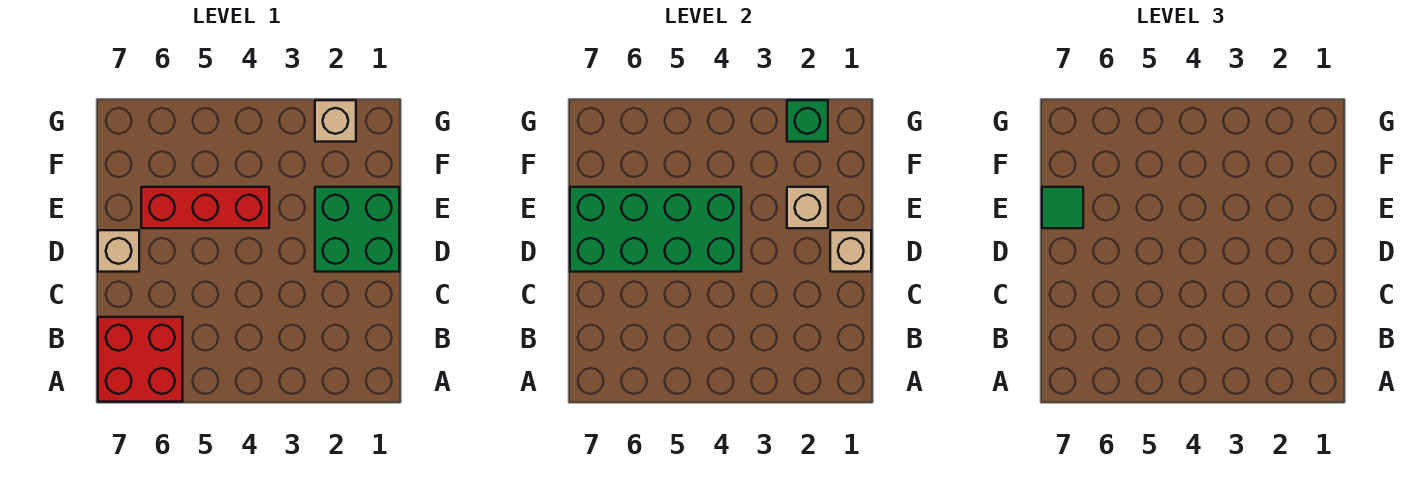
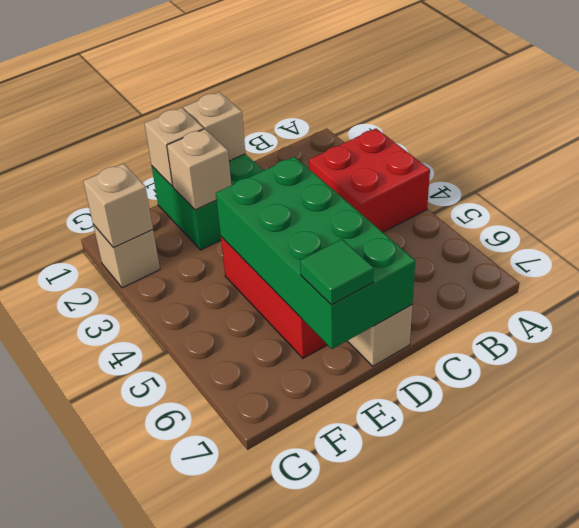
red brick A6:B7 level 1 -> red brick A3:B4 level 1
none -> tan brick E1 level 2
green brick G2 level 2 -> tan brick G2 level 2

